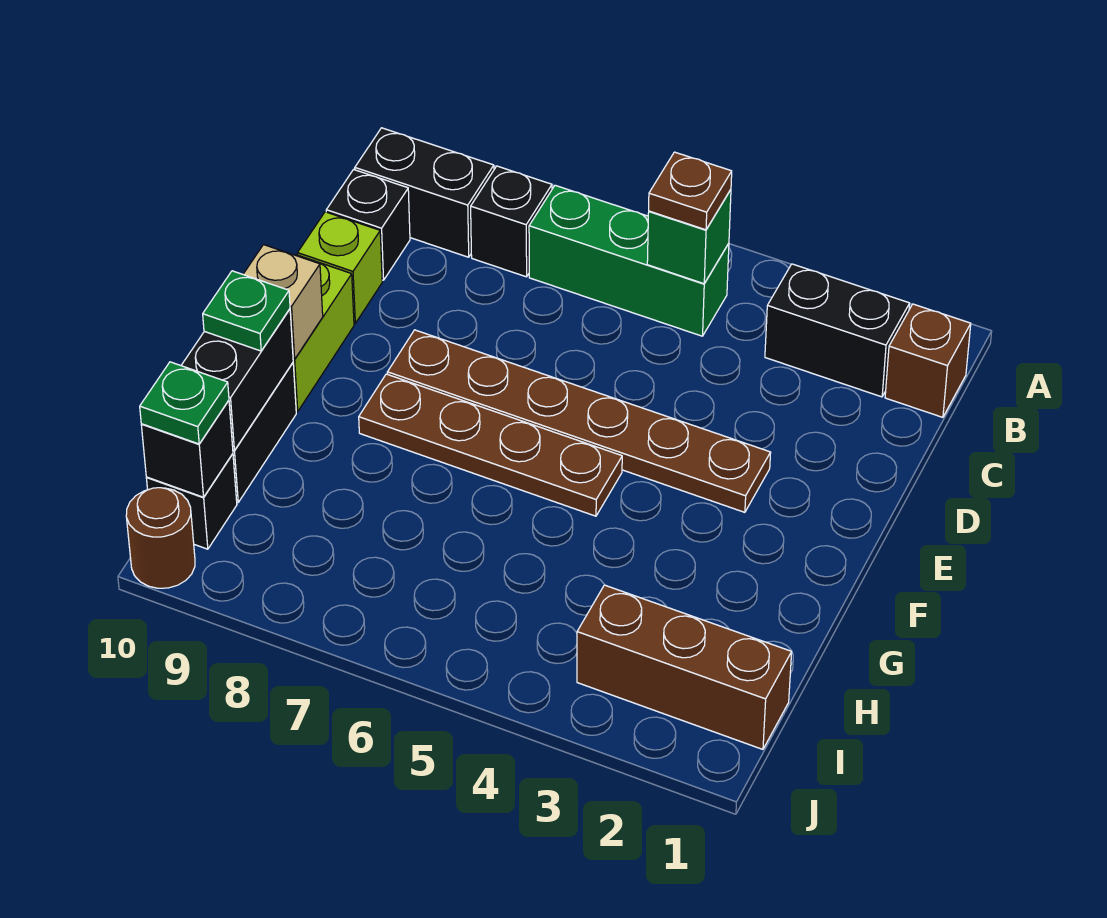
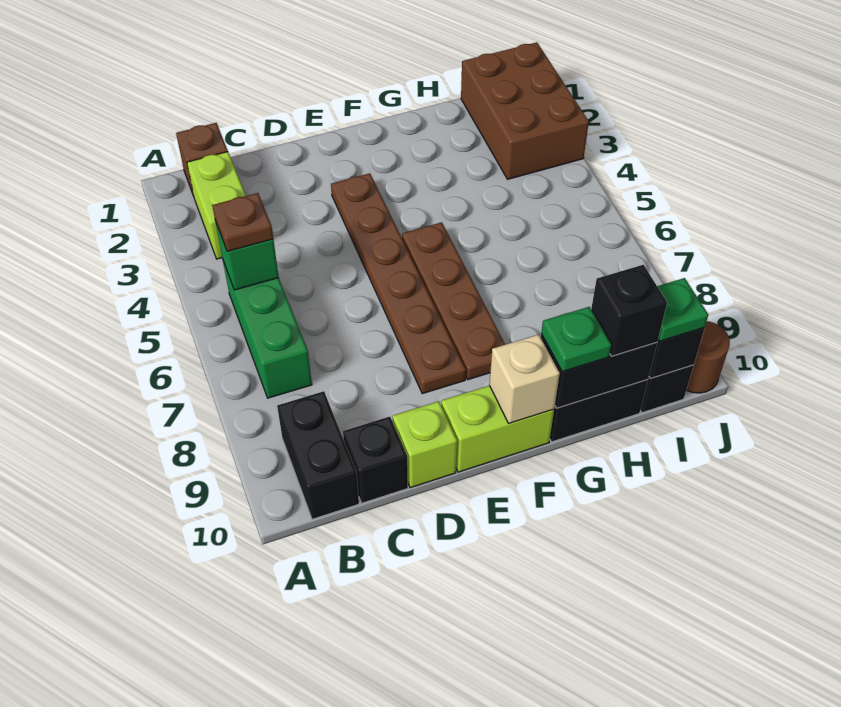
black brick B2:B3 level 1 -> lime brick B2:B3 level 1
black brick B8 level 1 -> black brick H10 level 3
brown brick I1:I3 level 1 -> brown brick I1:J3 level 1

